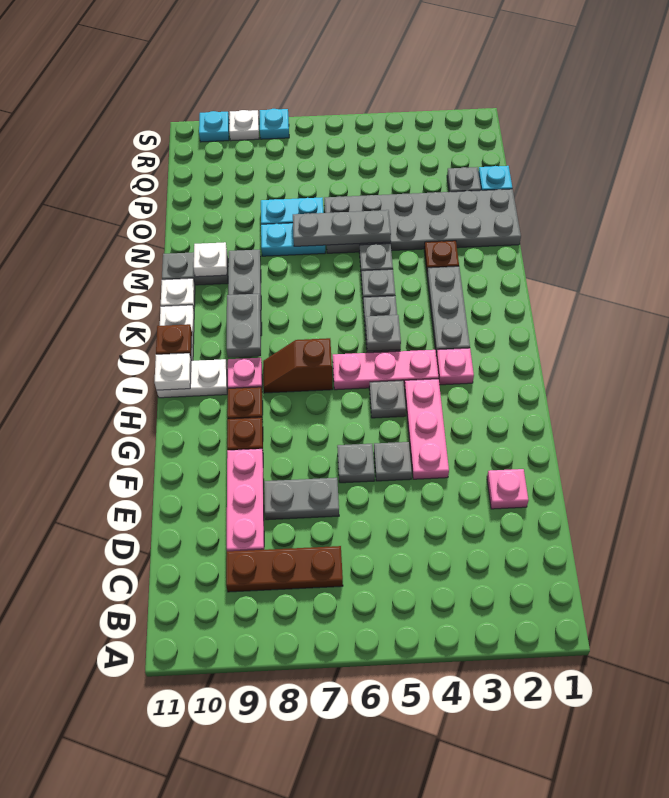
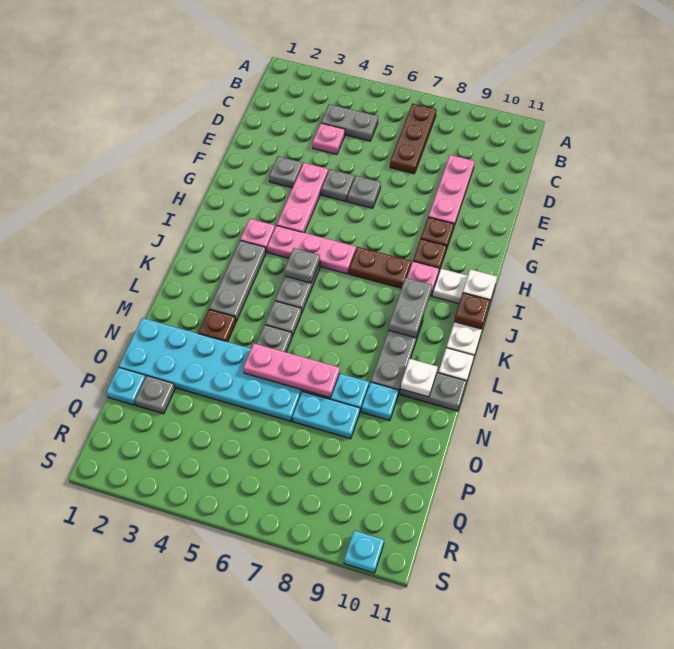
brown plate C7:C9 level 1 -> brown plate B7:D7 level 1
pink plate E2 level 1 -> pink plate D4 level 1
grey plate E7:E8 level 1 -> grey plate C4:C5 level 1
grey plate H5 level 1 -> grey plate F3 level 1
brown slope I7:I8 level 1 top 7 -> brown plate I7:I8 level 1
grey plate N1:O6 level 1 -> cyan plate N1:O6 level 1
grey plate N5:N7 level 2 -> pink plate N5:N7 level 2
cyan plate S8 level 1 -> cyan plate N9 level 1
white plate S9 level 1 -> none

